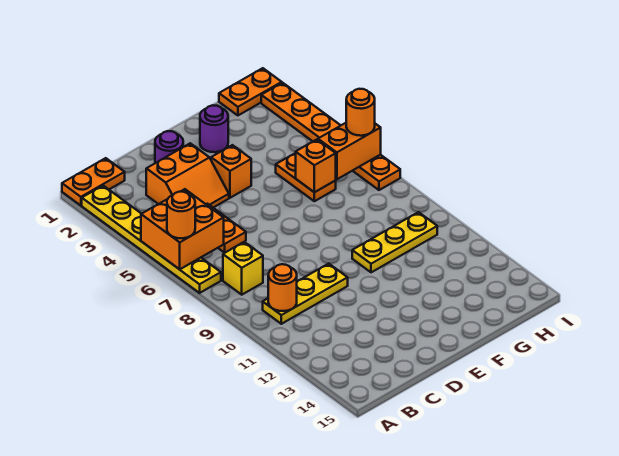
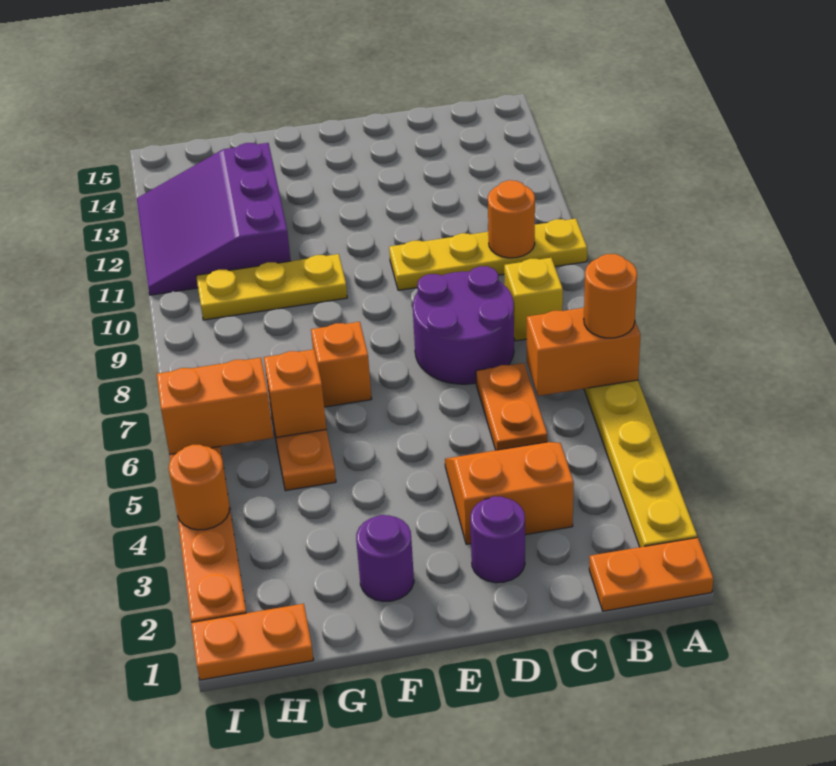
orange brick A5:B6 level 2 -> orange brick A6:B6 level 2
yellow plate B10:D10 level 1 -> yellow plate A10:D10 level 1
none -> purple round brick C7:D8 level 1
orange brick E4 level 1 -> orange brick F7 level 1
none -> purple slope G11:I13 level 1 top G
orange round brick I6 level 3 -> orange round brick I4 level 2

